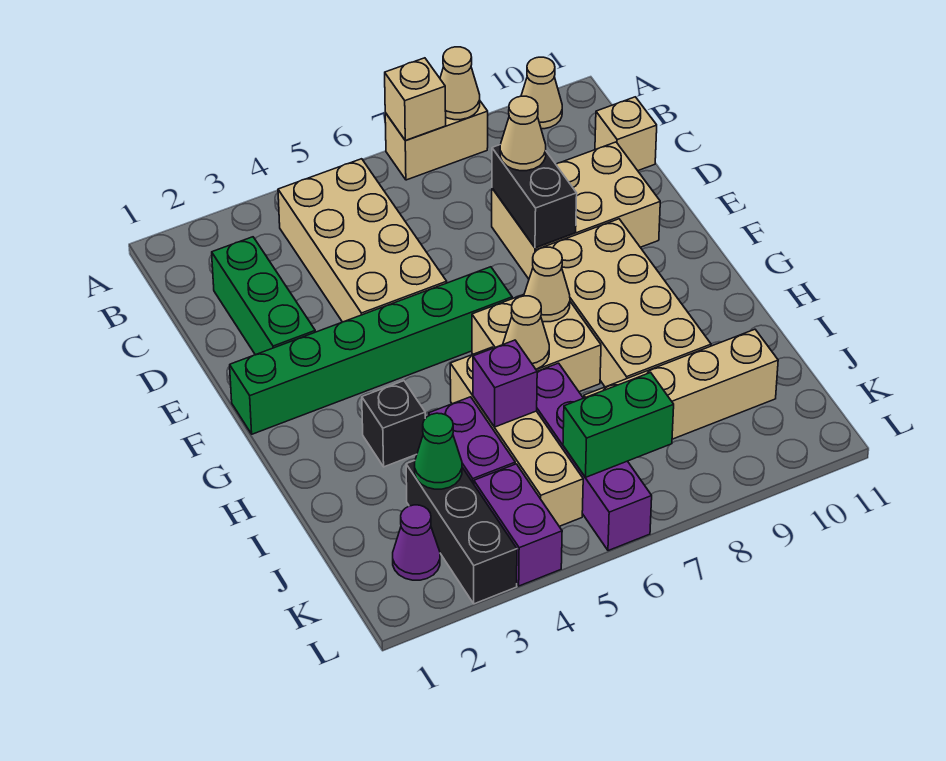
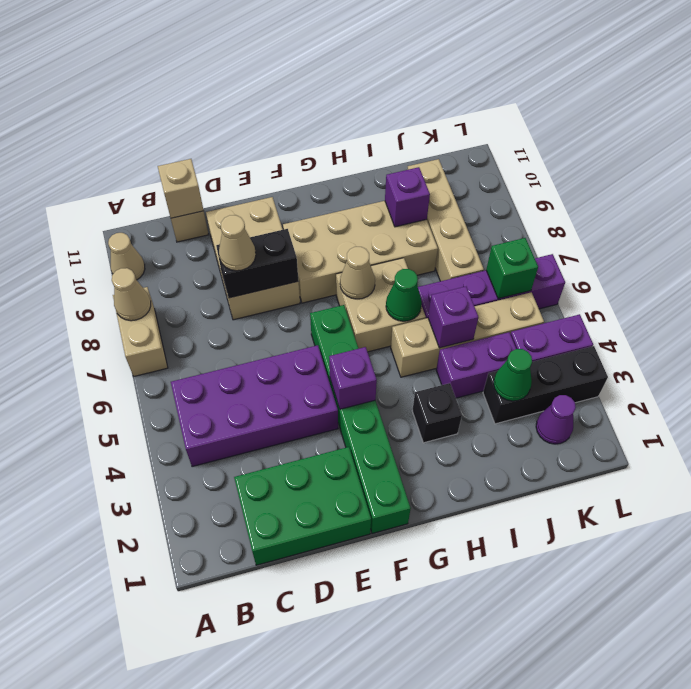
tan brick A7 level 2 -> tan brick C11 level 2
tan brick B4:E5 level 1 -> purple brick B4:E5 level 1
green brick C2:E2 level 1 -> green brick C1:E2 level 1
none -> purple brick F4 level 2
tan cone H6 level 2 -> green cone H6 level 2
none -> purple brick I9 level 2
green brick K6:K7 level 2 -> green brick K6 level 2

